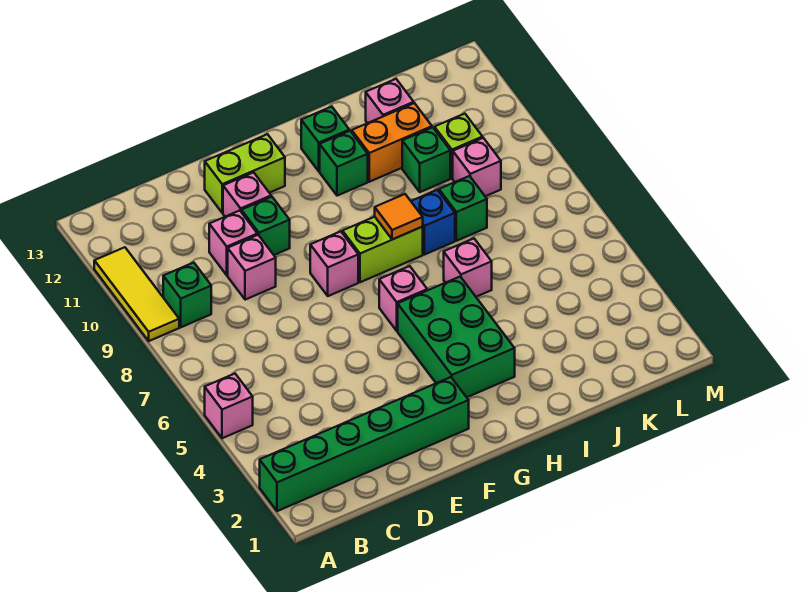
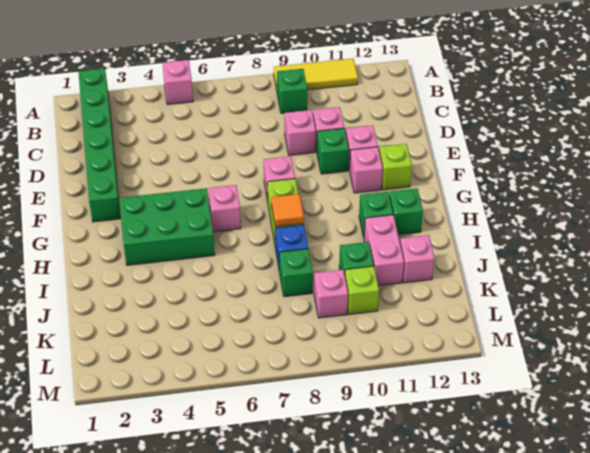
lime brick E12:F12 level 1 -> lime brick F12 level 1
pink brick I6 level 1 -> pink brick F11 level 1
orange brick I11:J11 level 1 -> pink brick I11:J11 level 1

